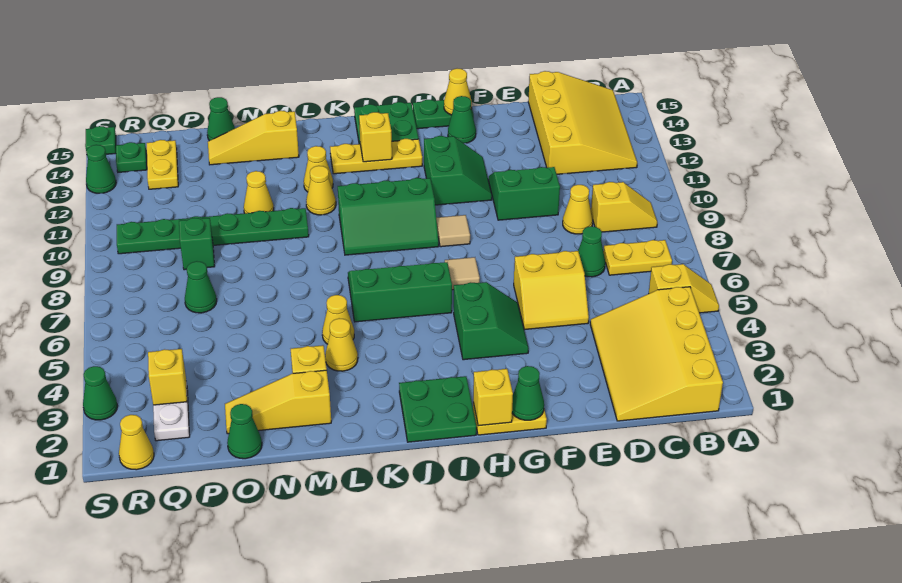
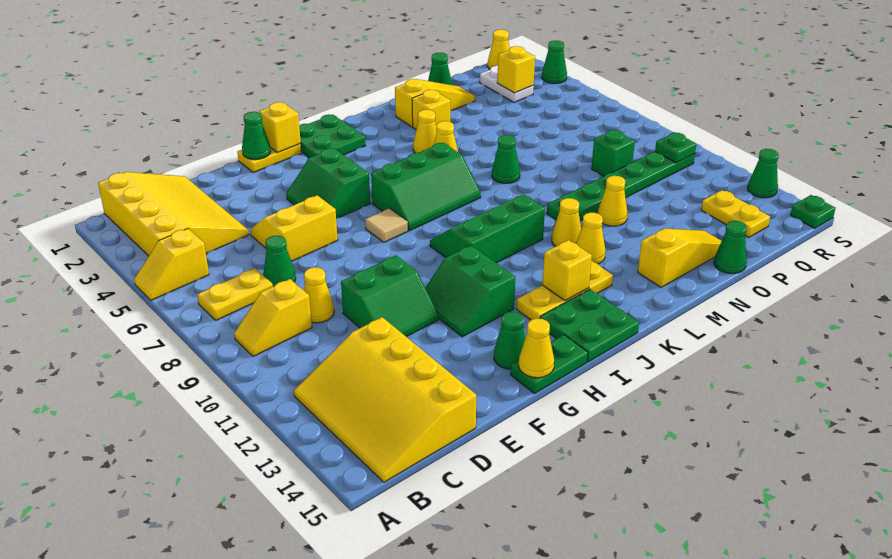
tan tile H9 level 1 -> none
green cone P7 level 1 -> green cone M7 level 1
green plate R14 level 1 -> green plate R10 level 2

